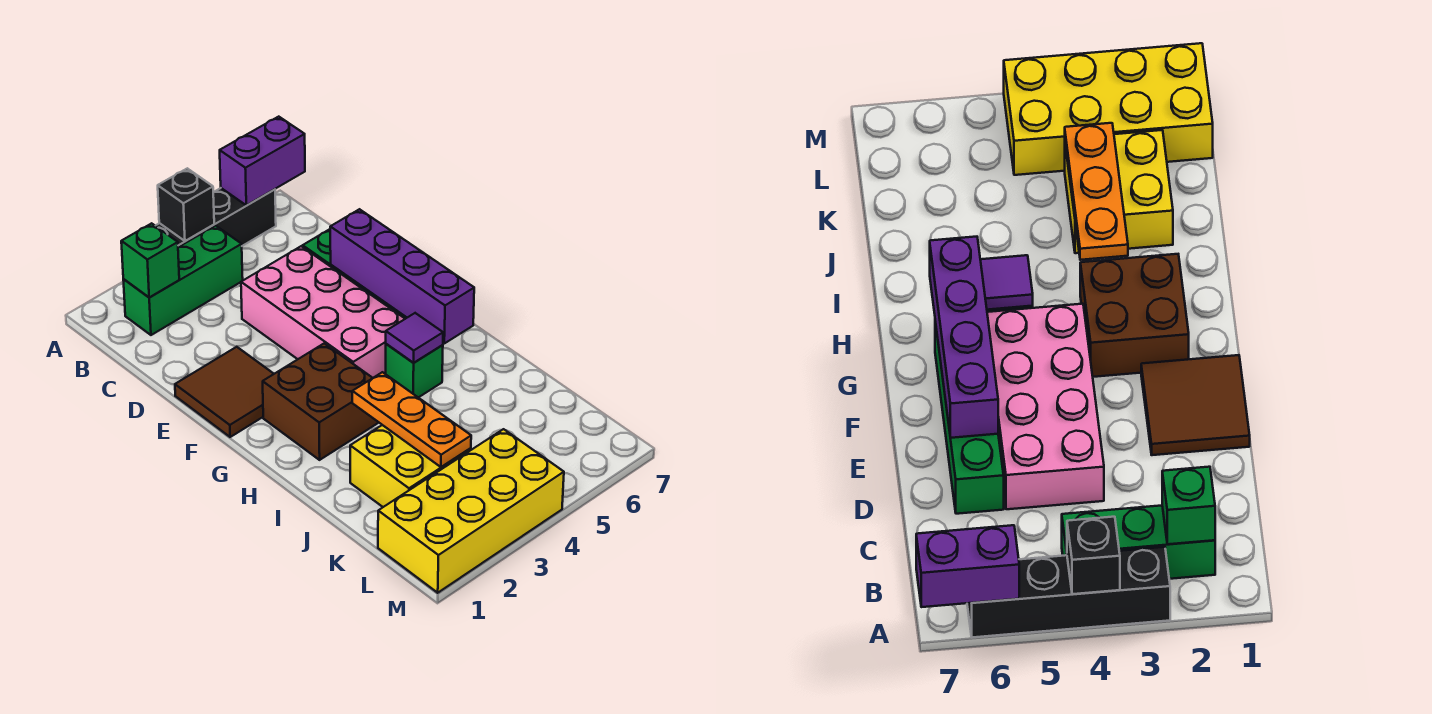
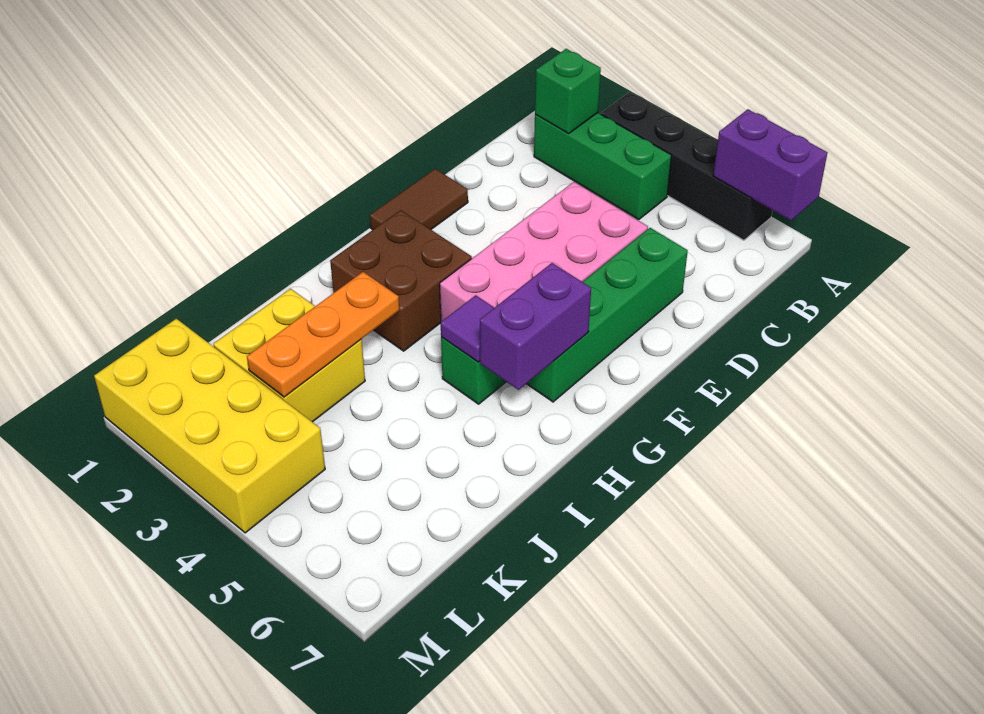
black brick A4 level 2 -> none
brown tile E1:F2 level 1 -> brown tile E1:F1 level 1
purple brick E6:H6 level 2 -> purple brick G6:H6 level 2

